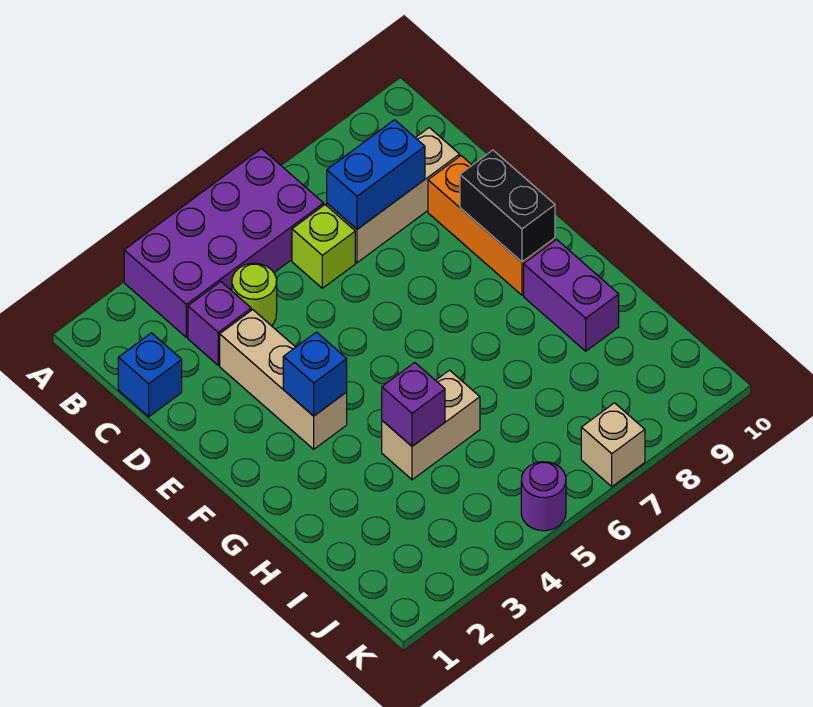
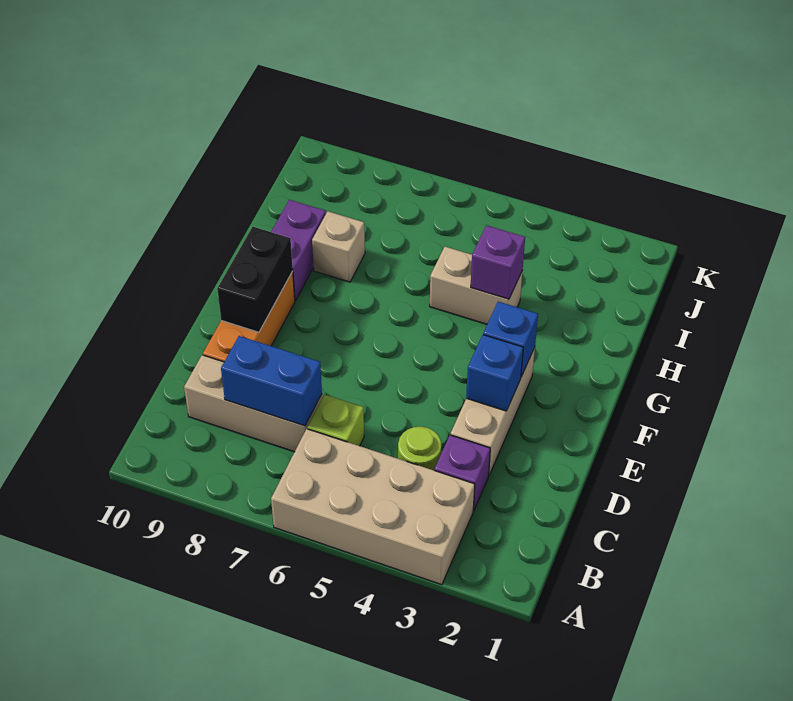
purple brick A3:B6 level 1 -> tan brick A3:B6 level 1
blue brick C1 level 1 -> blue brick E3 level 2
purple round brick K5 level 1 -> none
tan brick K7 level 1 -> tan brick H8 level 1

